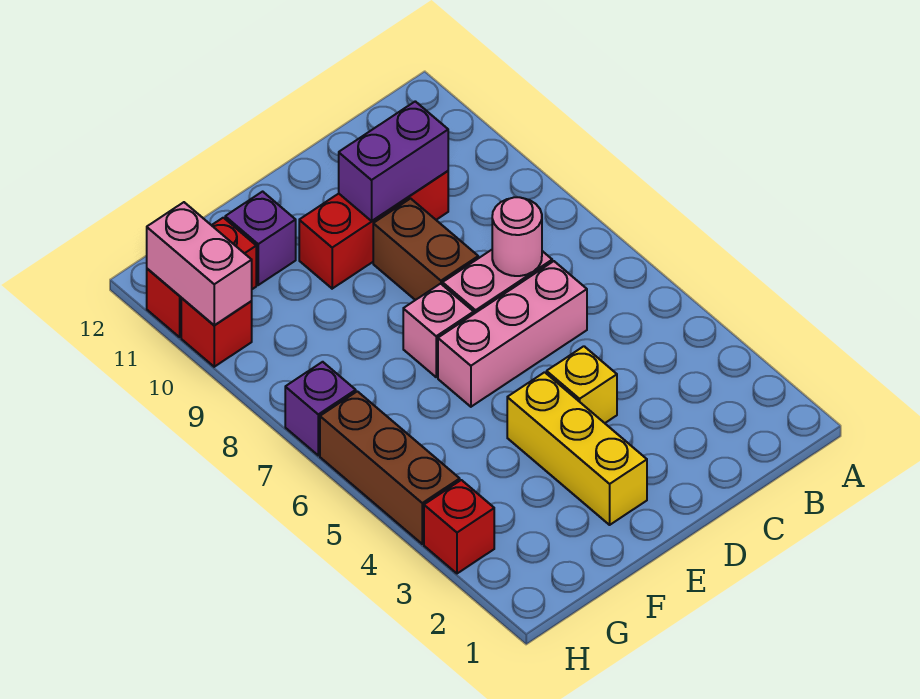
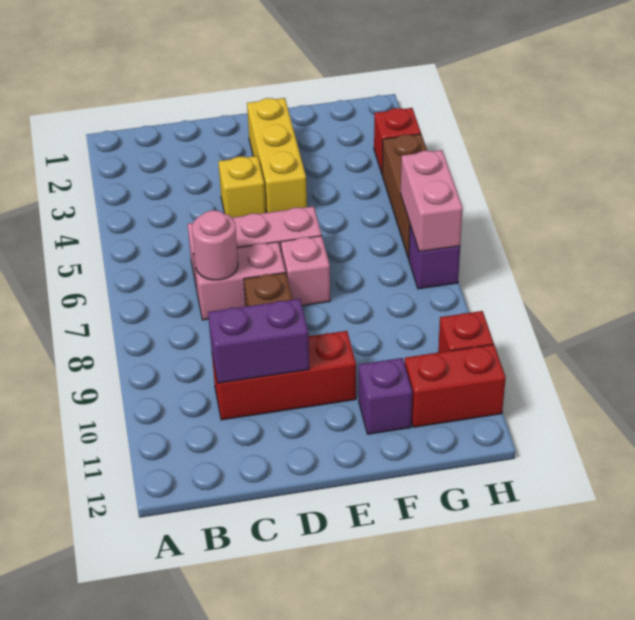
pink brick H10:H11 level 2 -> pink brick H6:H7 level 2

